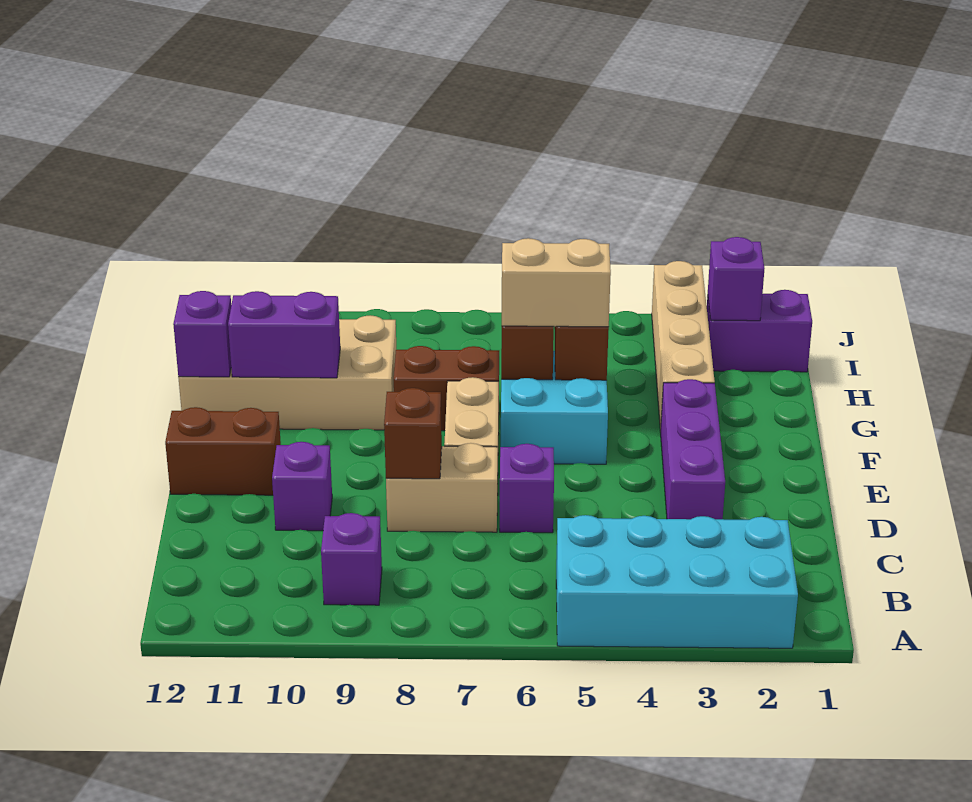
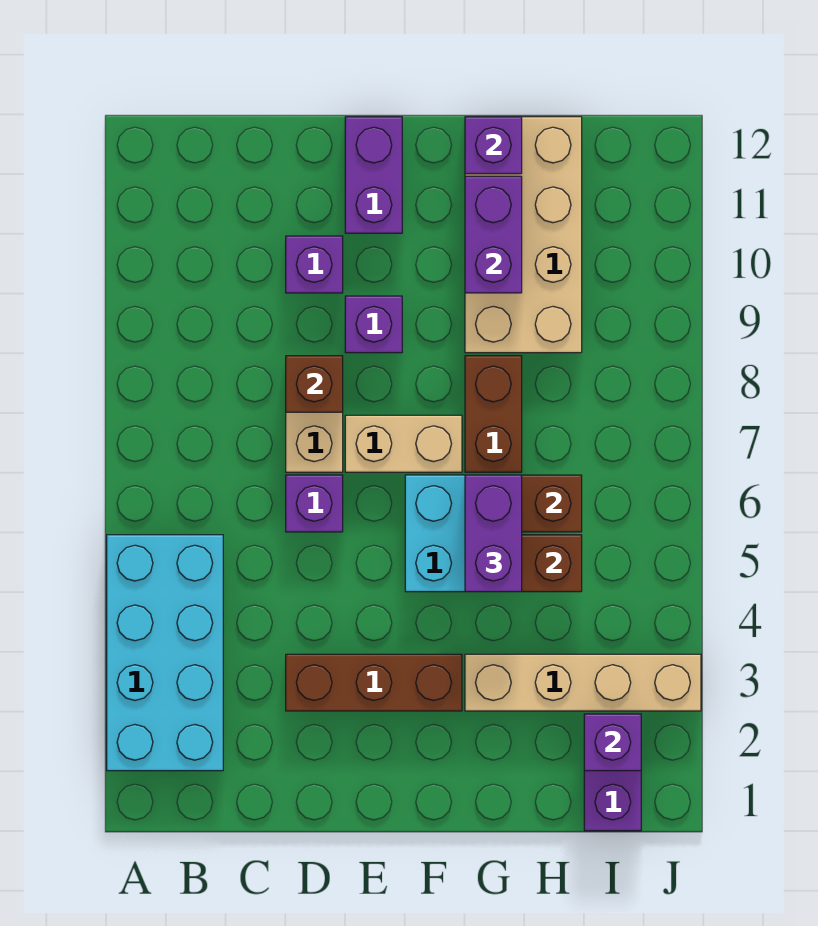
purple brick B9 level 1 -> purple brick E9 level 1
purple brick D3:F3 level 1 -> brown brick D3:F3 level 1
brown brick E11:E12 level 1 -> purple brick E11:E12 level 1
tan brick G5:G6 level 3 -> purple brick G5:G6 level 3

